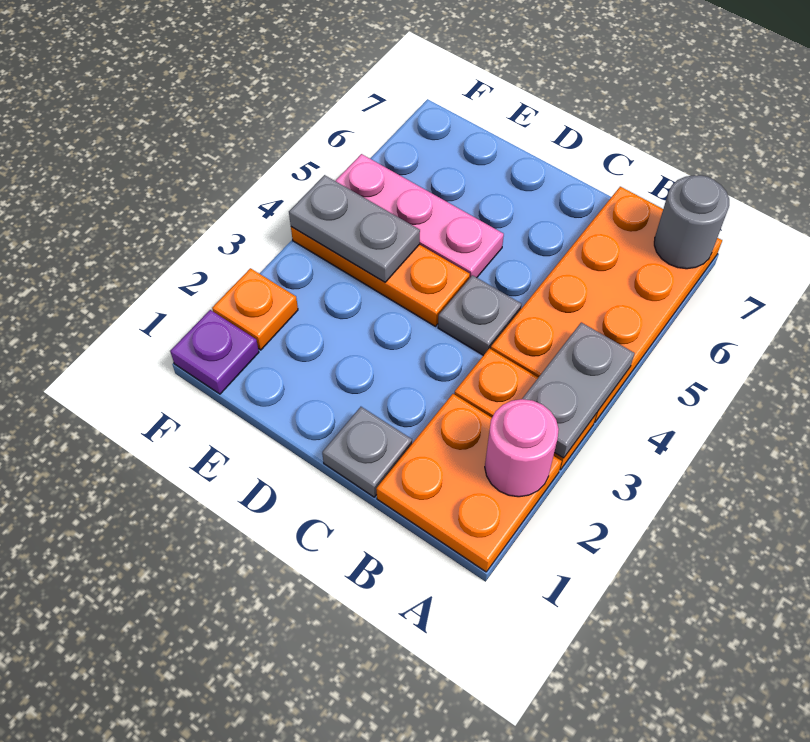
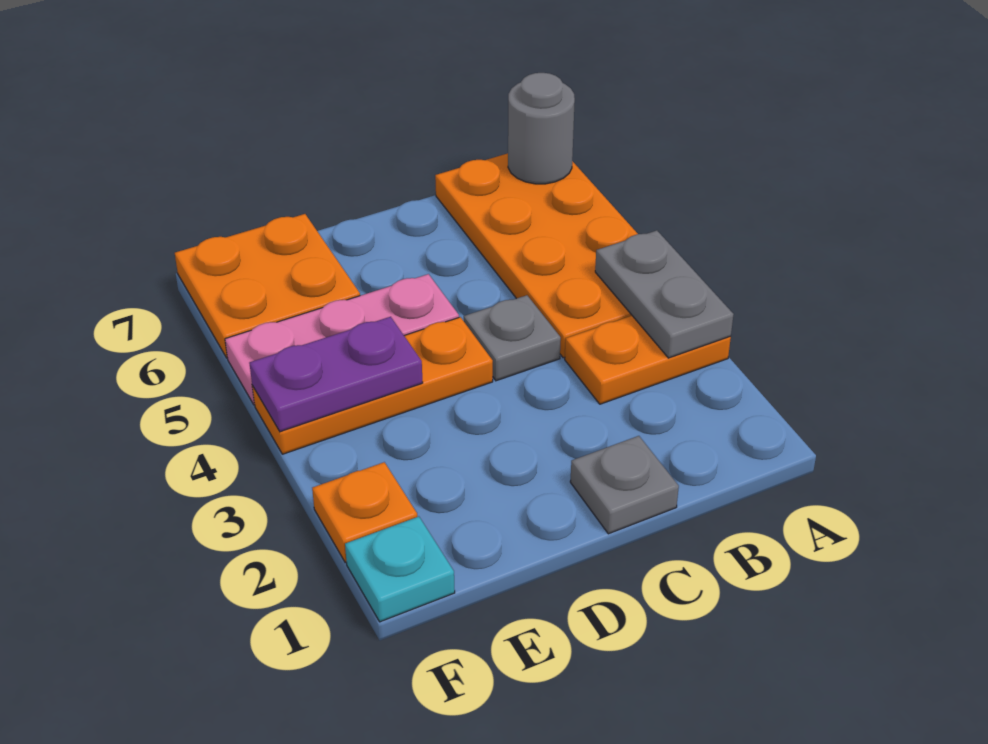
orange plate A1:B2 level 1 -> orange plate E6:F7 level 1
pink round brick A2 level 2 -> none
grey plate E4:F4 level 2 -> purple plate E4:F4 level 2
purple plate F1 level 1 -> cyan plate F1 level 1

